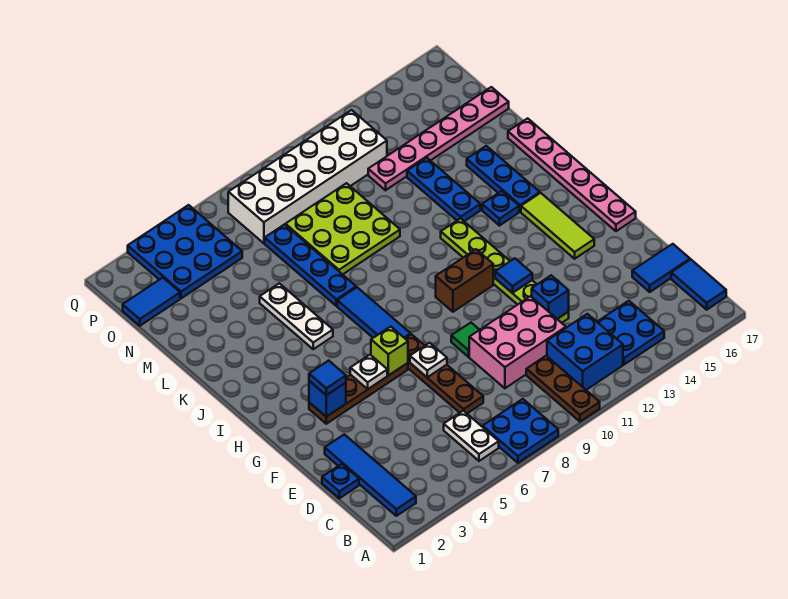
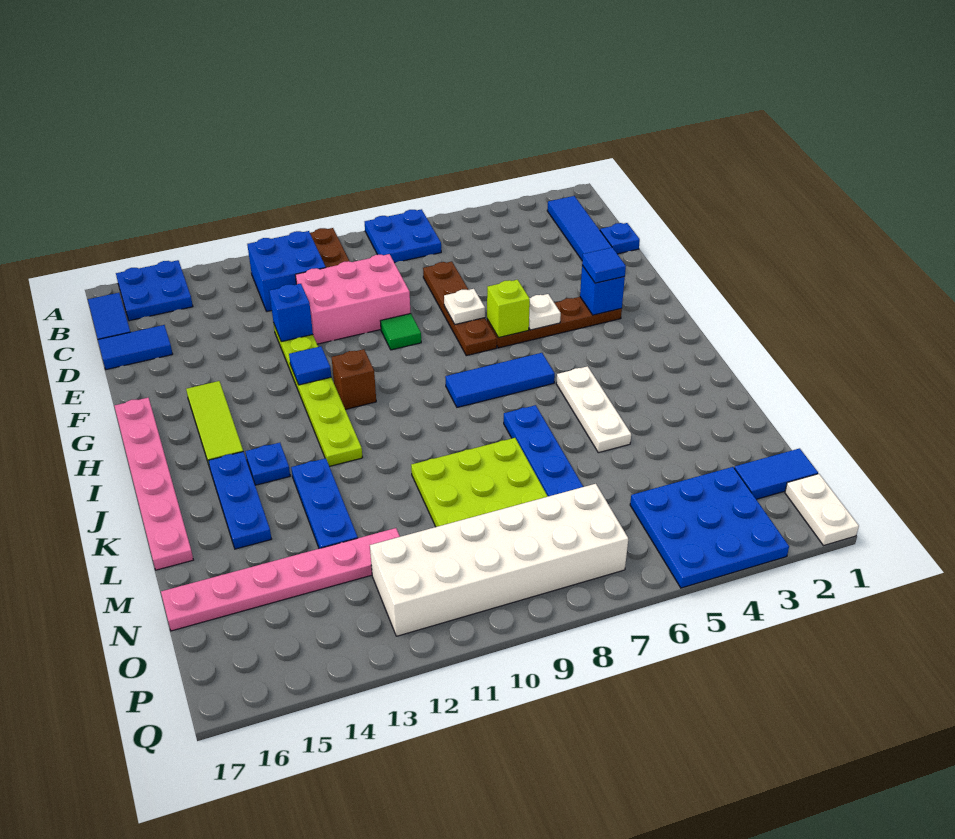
white plate B6:C6 level 1 -> white plate P1:Q1 level 1
blue plate B13:C14 level 1 -> blue plate A15:B16 level 1
blue tile H7:J7 level 1 -> blue tile I6:I8 level 1
brown brick H10:H11 level 1 -> brown brick H11 level 1

